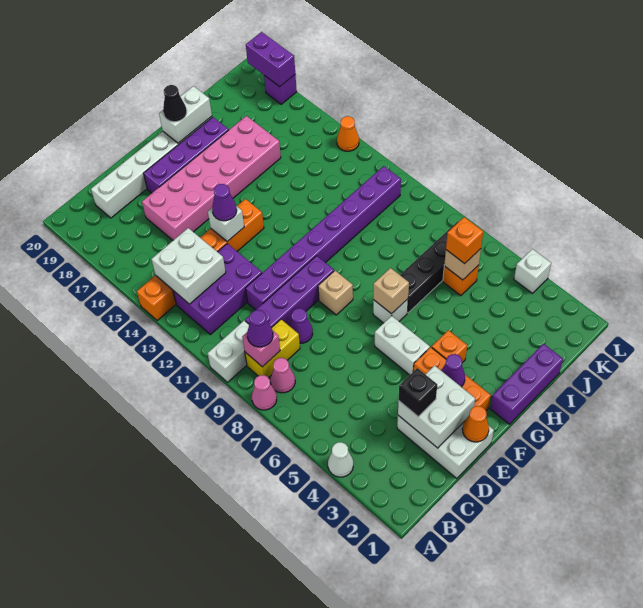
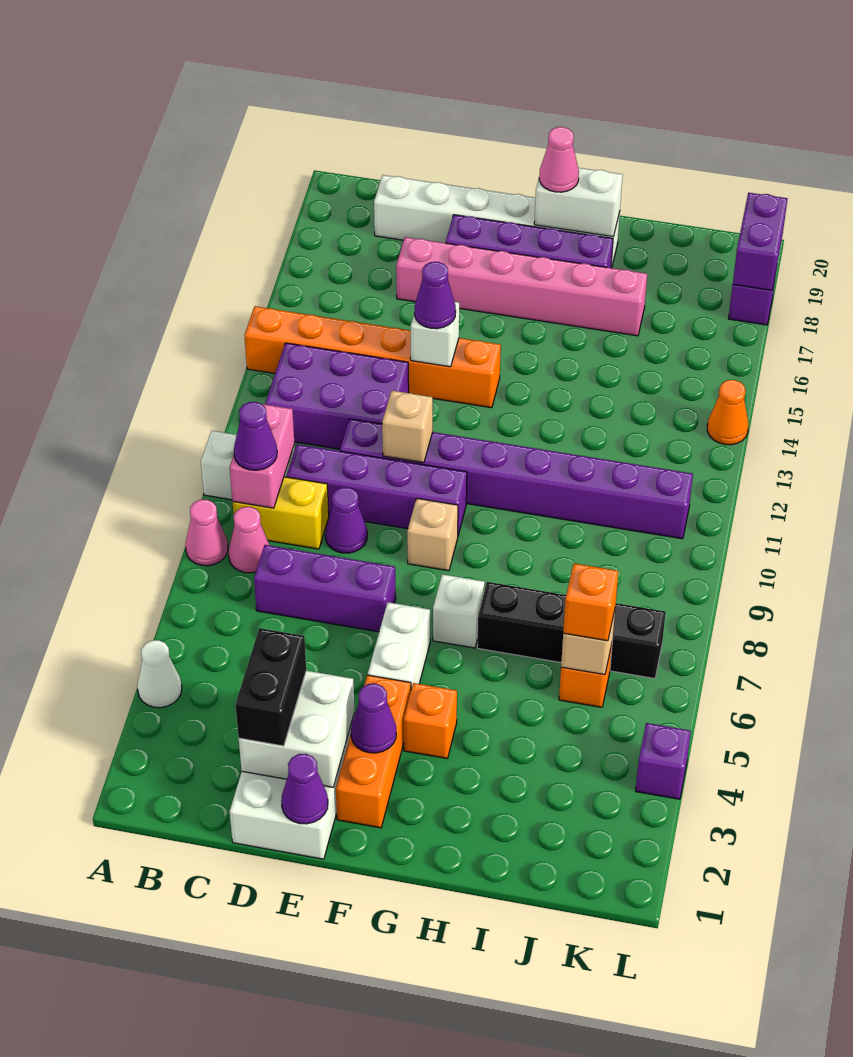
pink brick B9 level 2 -> pink brick B9:B10 level 2
white brick B13:C14 level 2 -> none
black brick D3 level 3 -> black brick D2:D3 level 3
pink brick D16:I17 level 1 -> pink brick D17:I17 level 1
orange cone E1 level 2 -> purple cone E1 level 2
purple brick G1:I1 level 1 -> purple brick C7:E7 level 1
tan brick G7 level 2 -> tan brick E11 level 2
black cone G19 level 3 -> pink cone G19 level 3
white brick L4 level 1 -> purple brick L4 level 1

